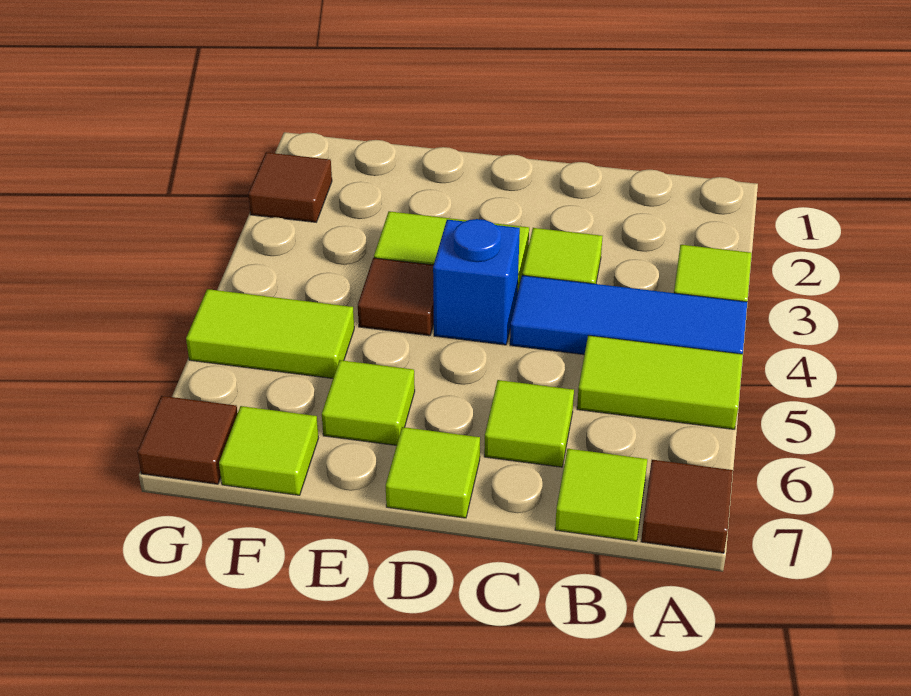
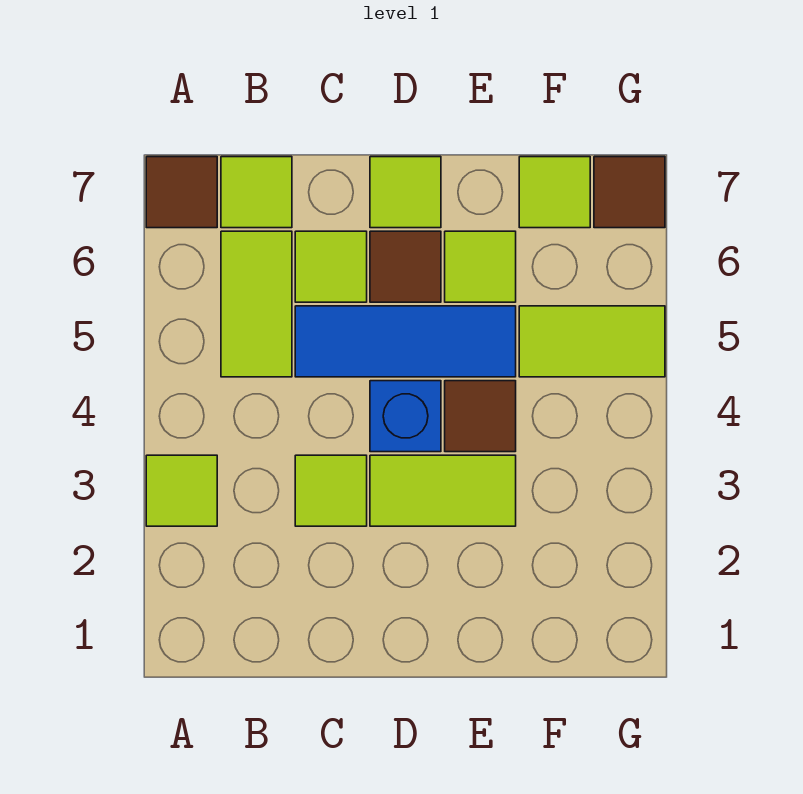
blue tile A4:C4 level 1 -> blue tile C5:E5 level 1
lime tile A5:B5 level 1 -> lime tile B5:B6 level 1
brown tile G2 level 1 -> brown tile D6 level 1

